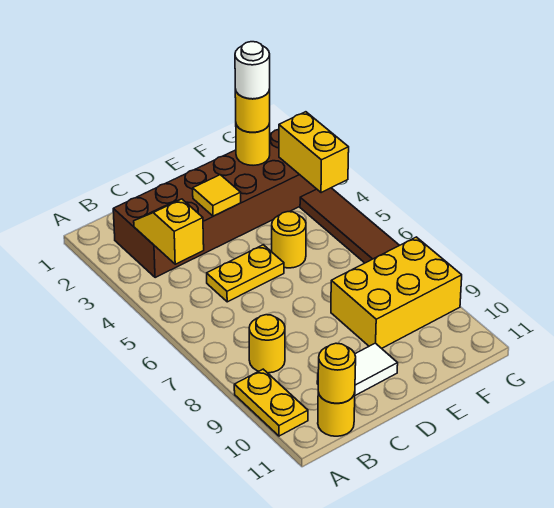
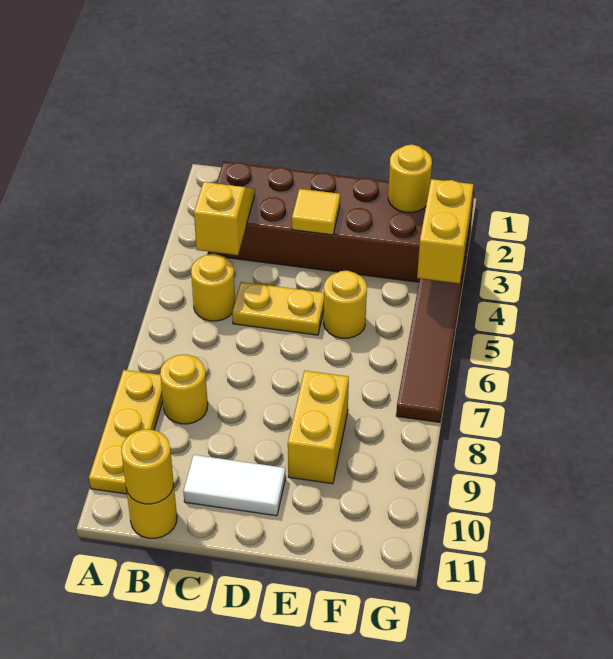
yellow plate A9:A10 level 1 -> yellow plate A8:A10 level 1
yellow brick E8:G9 level 1 -> yellow brick E8:E9 level 1
yellow round brick F2 level 3 -> yellow round brick B5 level 1
white round brick F2 level 4 -> none

